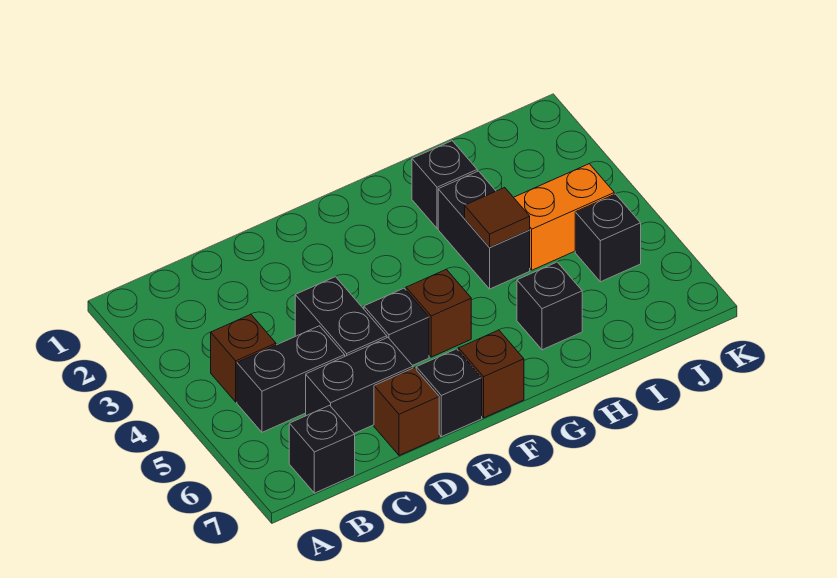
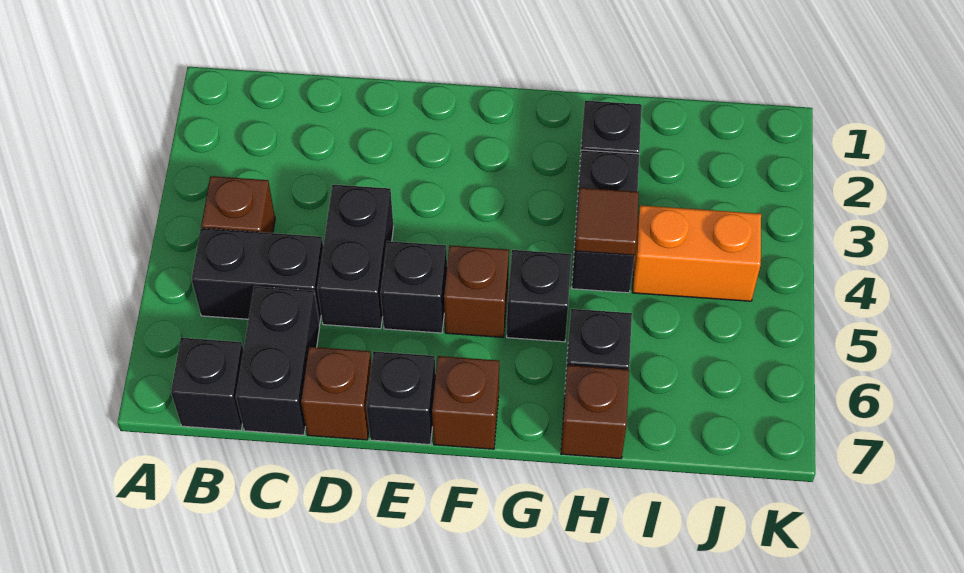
black brick C6:D6 level 1 -> black brick C6:C7 level 1
none -> brown brick H7 level 1
black brick J5 level 1 -> black brick G5 level 1

